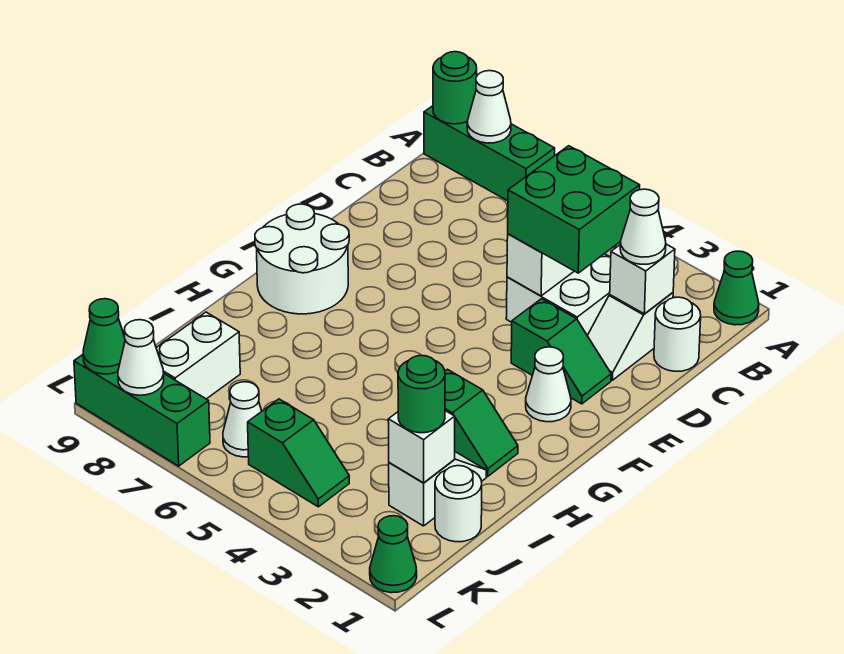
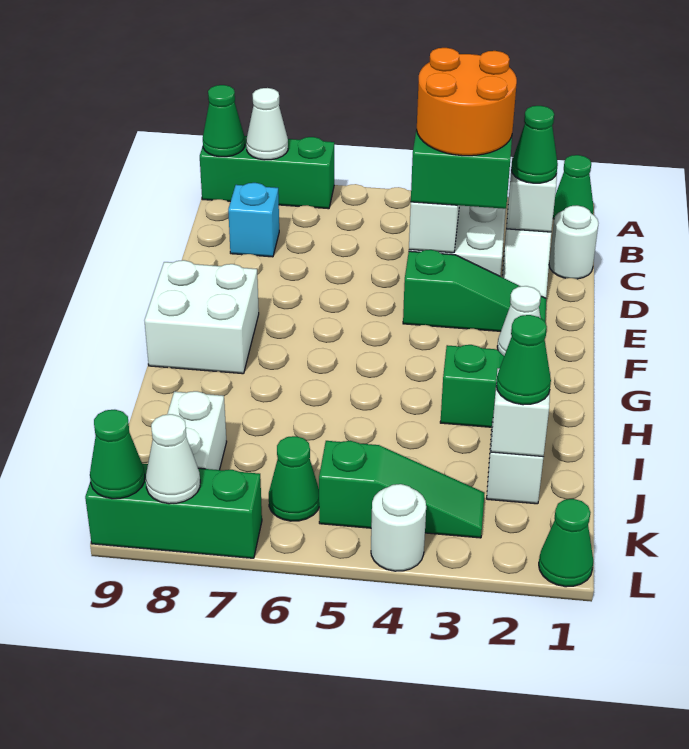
green round brick A9 level 2 -> green cone A9 level 2
white cone C2 level 3 -> green cone C2 level 3
none -> orange round brick C3:D4 level 4
none -> cyan brick C8 level 1
green slope E2:E3 level 1 top 3 -> green slope E2:E4 level 1 top 4
white round brick F8:G9 level 1 -> white brick F8:G9 level 1
white round brick J1 level 1 -> white round brick L4 level 1
green round brick J2 level 3 -> green cone J2 level 3
green slope K4:K5 level 1 top 5 -> green slope K3:K5 level 1 top 5
white cone K6 level 1 -> green cone K6 level 1

